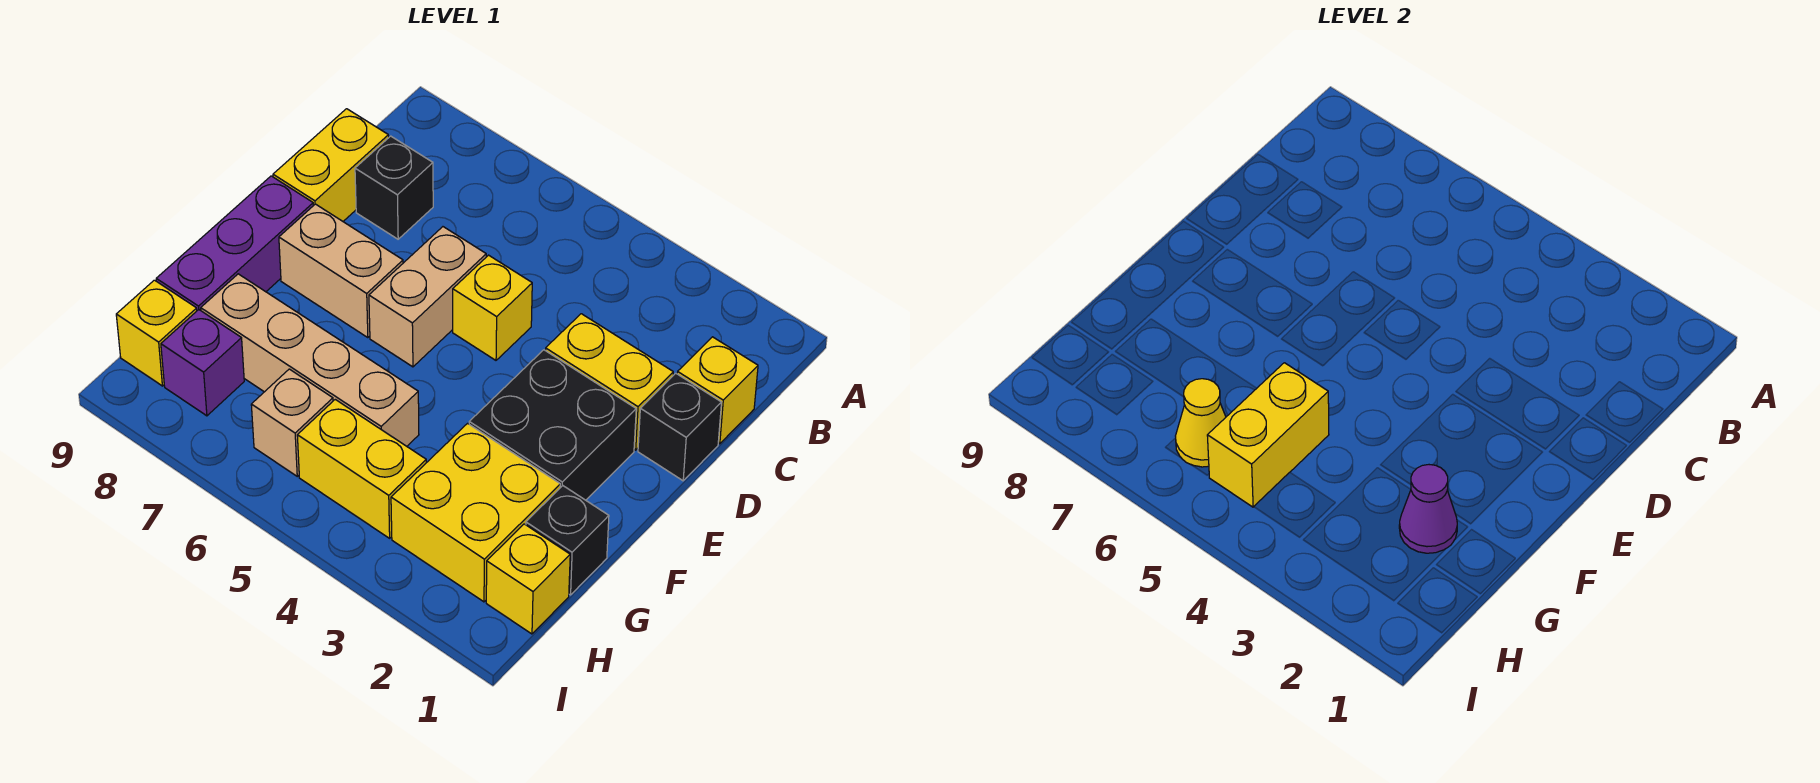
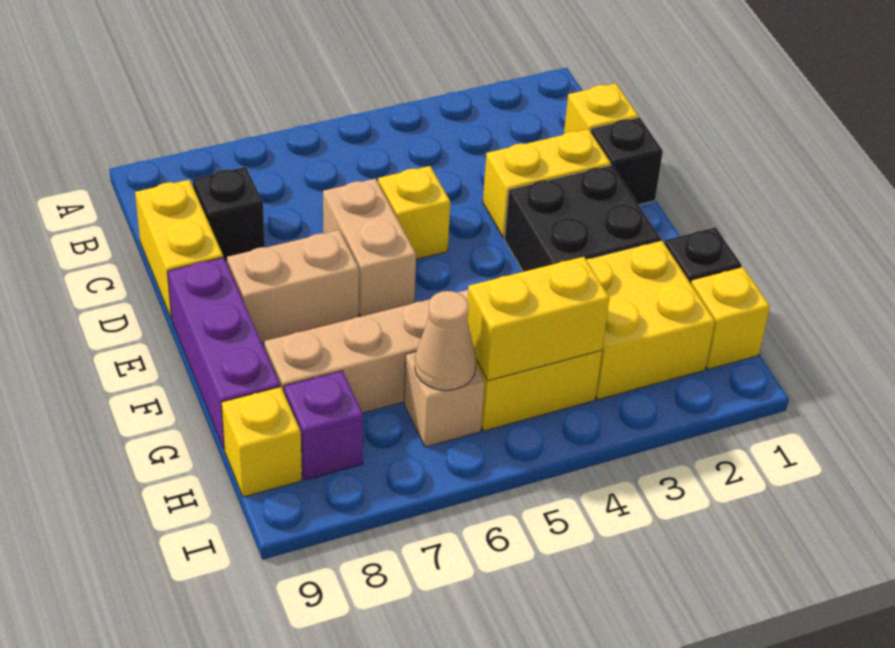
purple cone G2 level 2 -> none
yellow brick G5:H5 level 2 -> yellow brick H4:H5 level 2
yellow cone H6 level 2 -> tan cone H6 level 2

